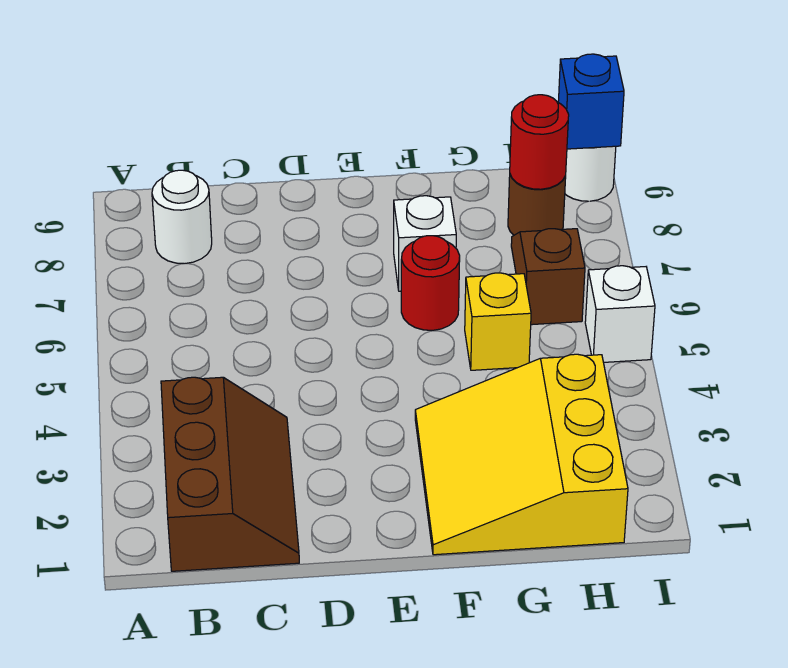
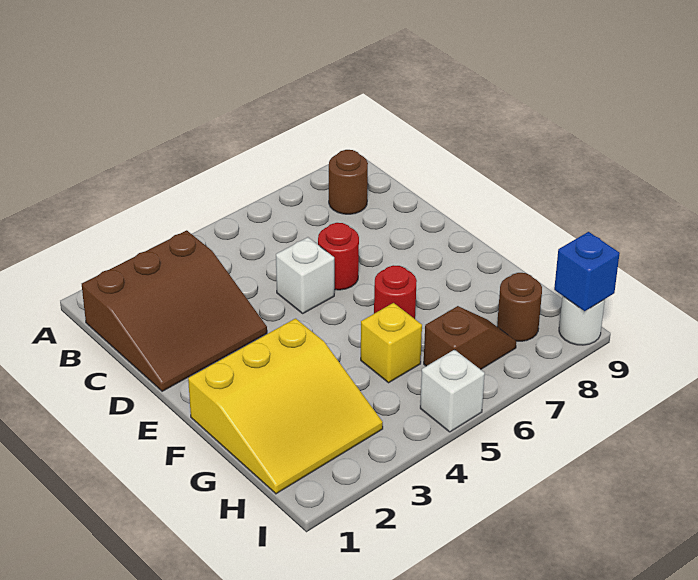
brown slope B1:C3 level 1 top B -> brown slope B1:D3 level 1 top B
white round brick B8 level 1 -> brown round brick B8 level 1
yellow slope F1:H3 level 1 top H -> yellow slope F1:H3 level 1 top F
white brick F7 level 1 -> white brick D5 level 1
red round brick H8 level 2 -> red round brick D6 level 1

